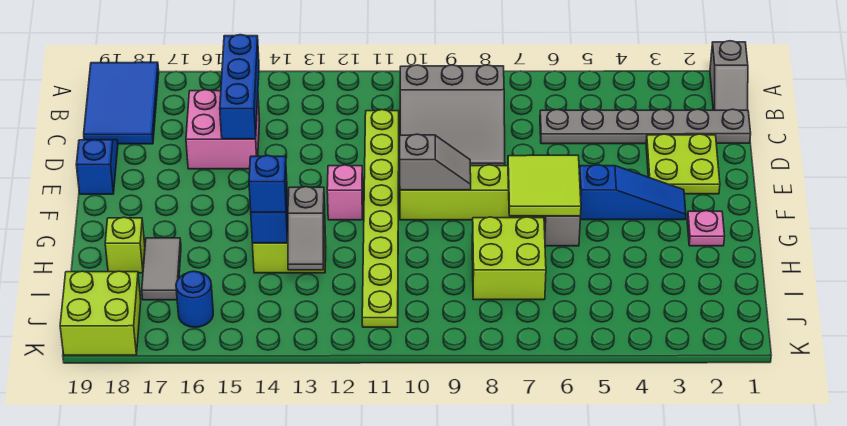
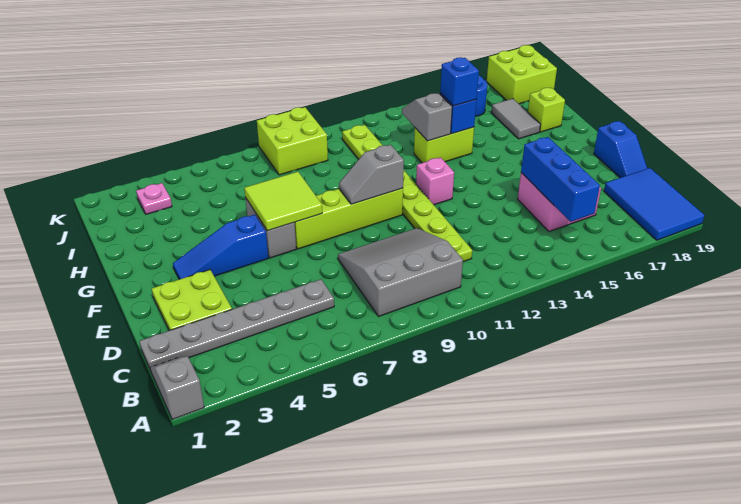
pink plate G2 level 1 -> pink plate J3 level 1
lime brick H7:I8 level 1 -> lime brick J8:K9 level 1

